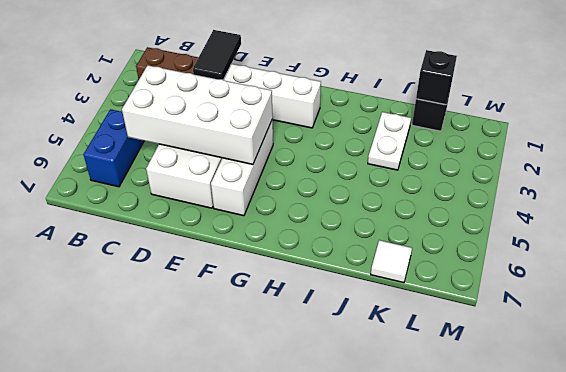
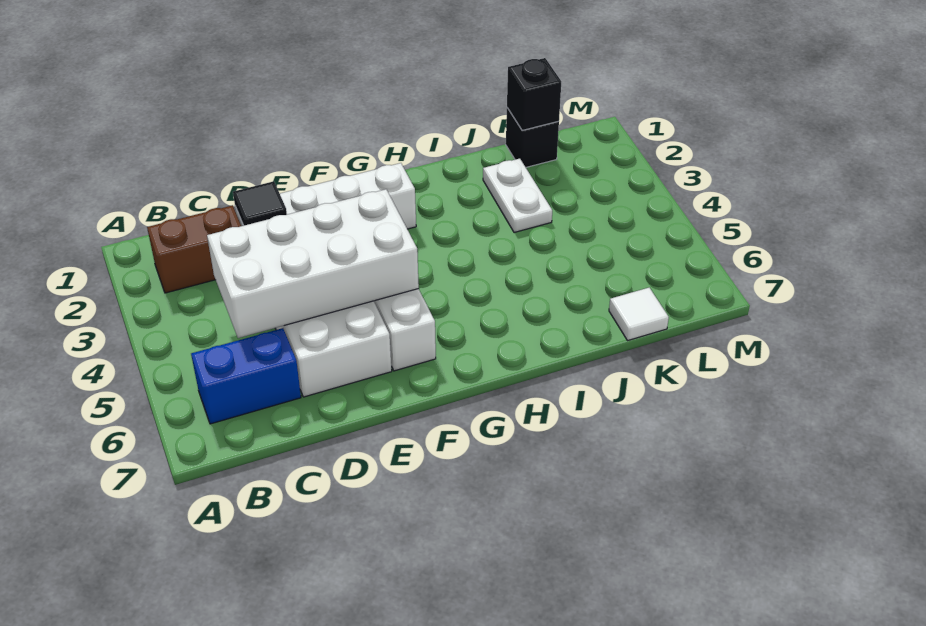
blue brick B5:B6 level 1 -> blue brick B6:C6 level 1
black tile D1:D2 level 2 -> black tile D2 level 2

